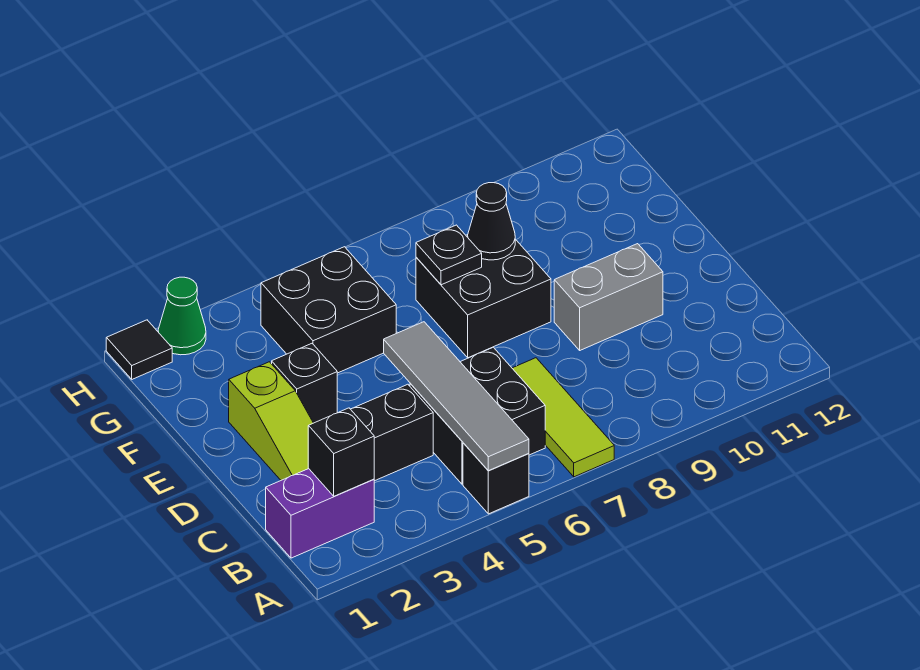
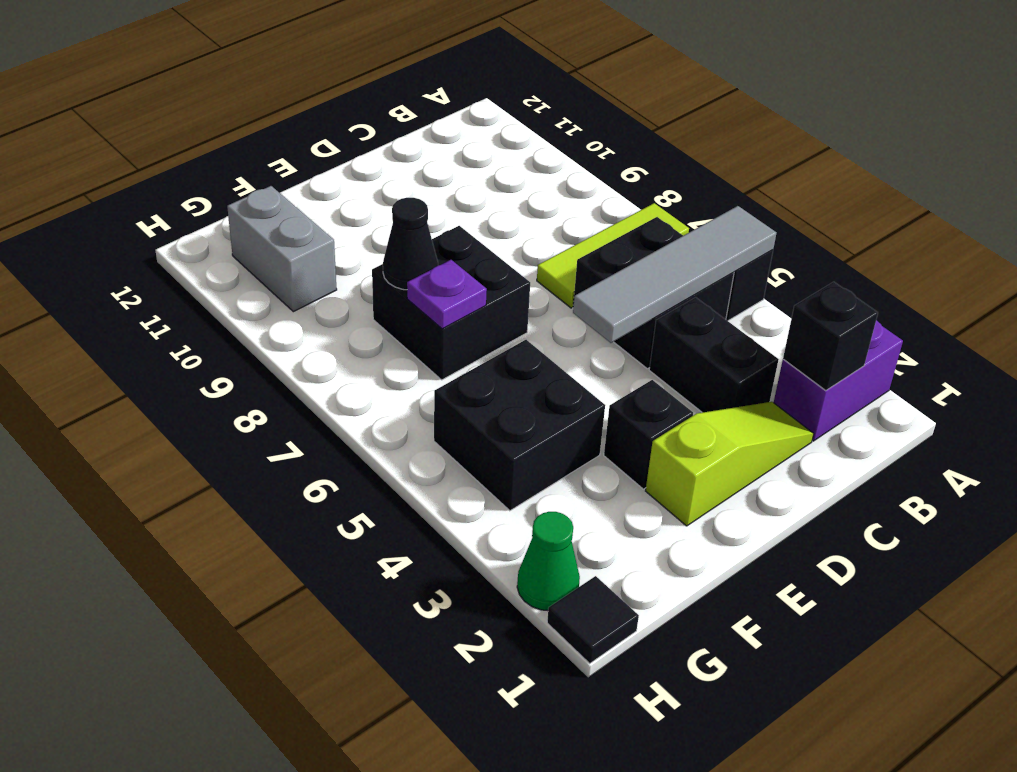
purple brick B1:B2 level 1 -> purple brick A2:B2 level 1
grey brick D9:D10 level 1 -> grey brick G10:G11 level 1
black plate F7 level 2 -> purple plate F7 level 2

